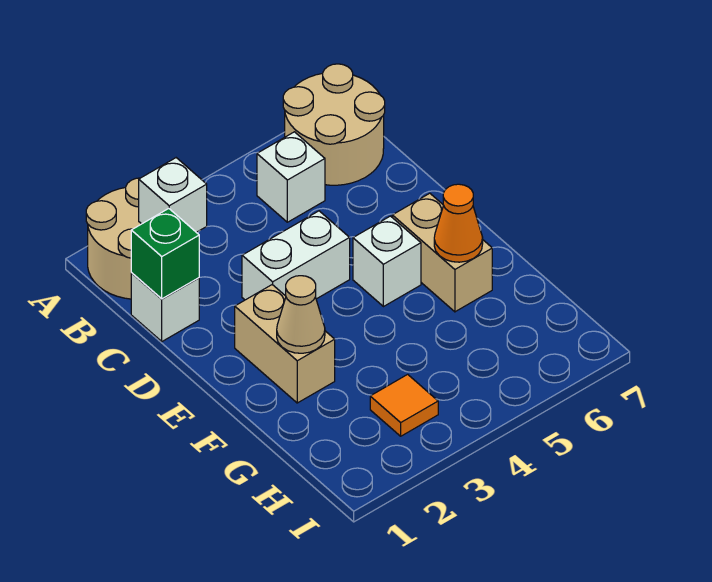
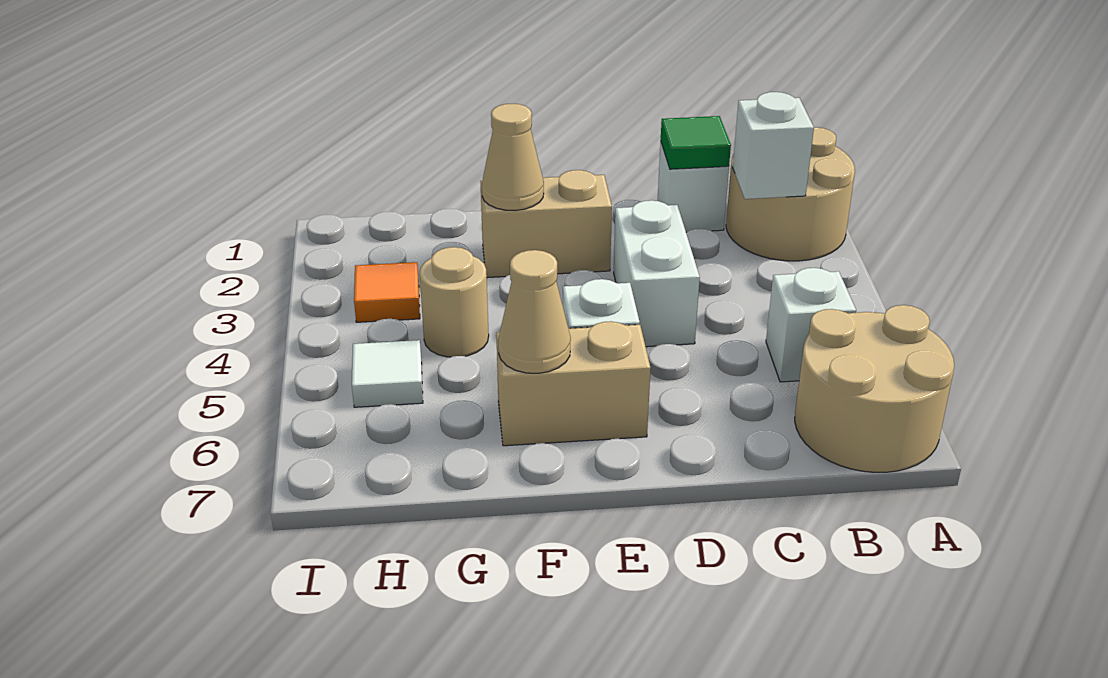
green brick C1 level 2 -> green tile C1 level 2
orange cone F6 level 2 -> tan cone F6 level 2
none -> tan round brick G4 level 1
none -> white tile H5 level 1

